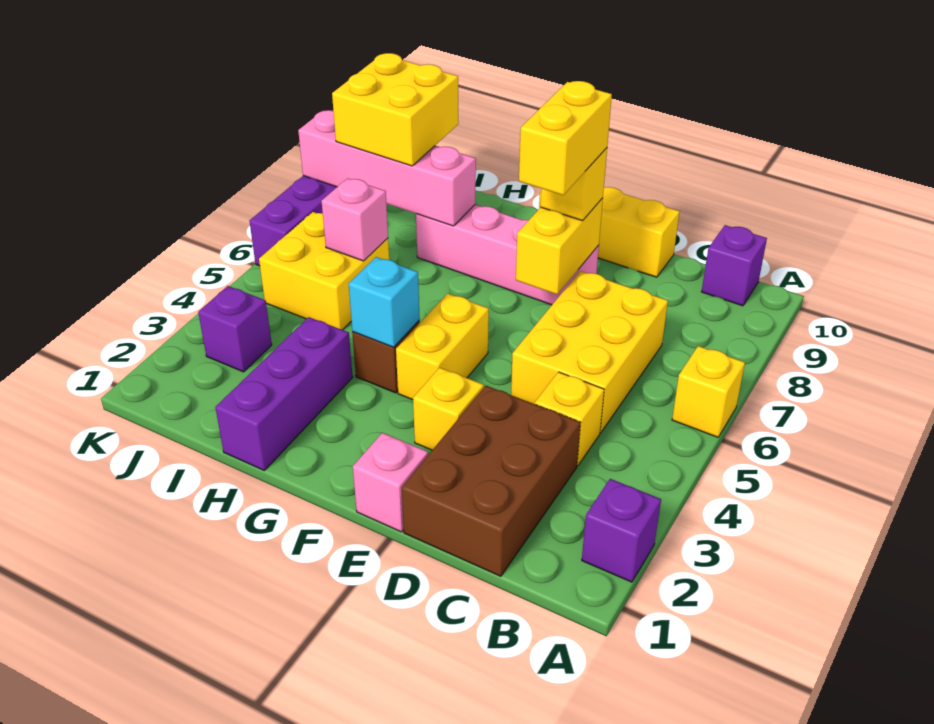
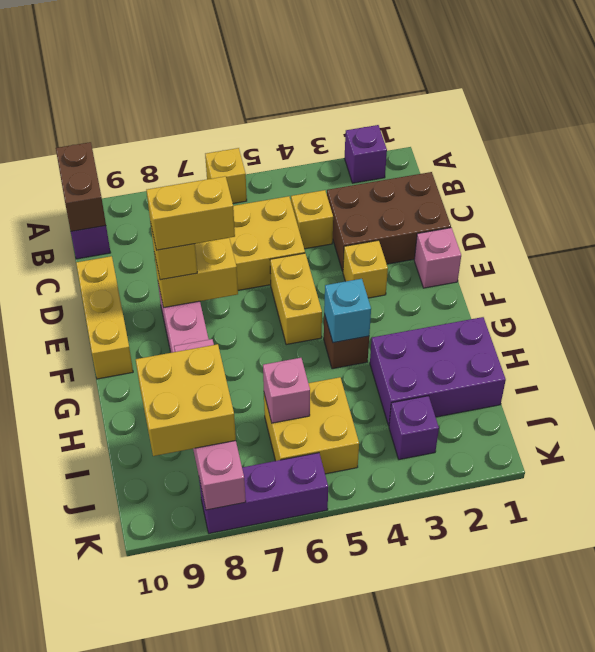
none -> brown brick A10:B10 level 2
yellow brick F4:F5 level 1 -> yellow brick E5:F5 level 1
purple brick H1:H3 level 1 -> purple brick H1:I3 level 1

